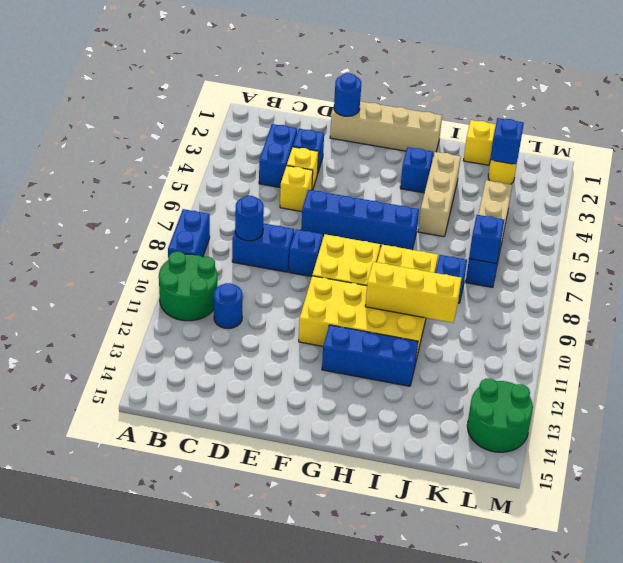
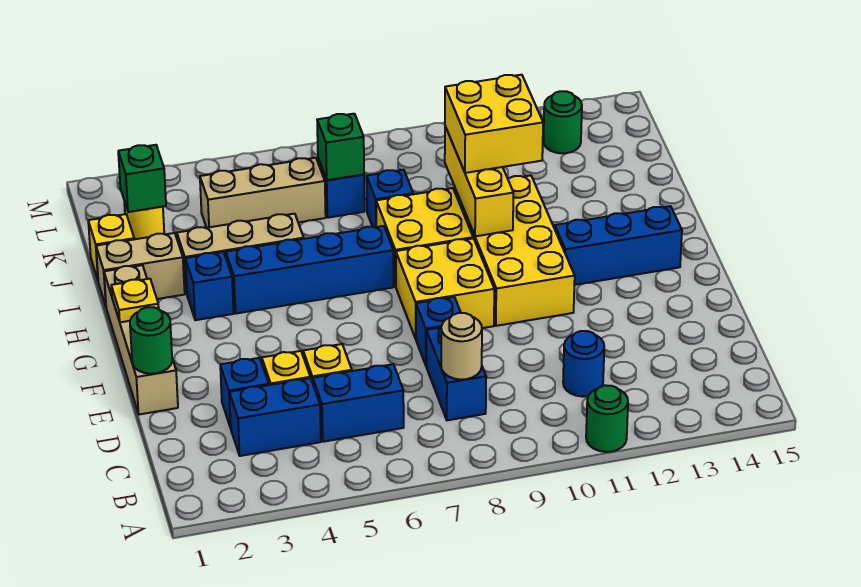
blue brick A8:A9 level 1 -> blue brick C5:C6 level 1
green round brick A10:B11 level 1 -> green round brick A11 level 1
blue round brick C8 level 2 -> tan round brick C8 level 2
blue round brick E1 level 2 -> green round brick E1 level 2
blue brick E6:H6 level 1 -> blue brick H4:H7 level 1
none -> yellow plate G1 level 2
blue brick G12:I12 level 1 -> blue brick G12:G14 level 1
none -> tan brick I1:I2 level 1
none -> yellow brick I10:J11 level 3
blue brick K2 level 2 -> green brick K2 level 2
blue brick K7 level 2 -> green brick K7 level 2
green round brick L13:M14 level 1 -> green round brick L13 level 1

